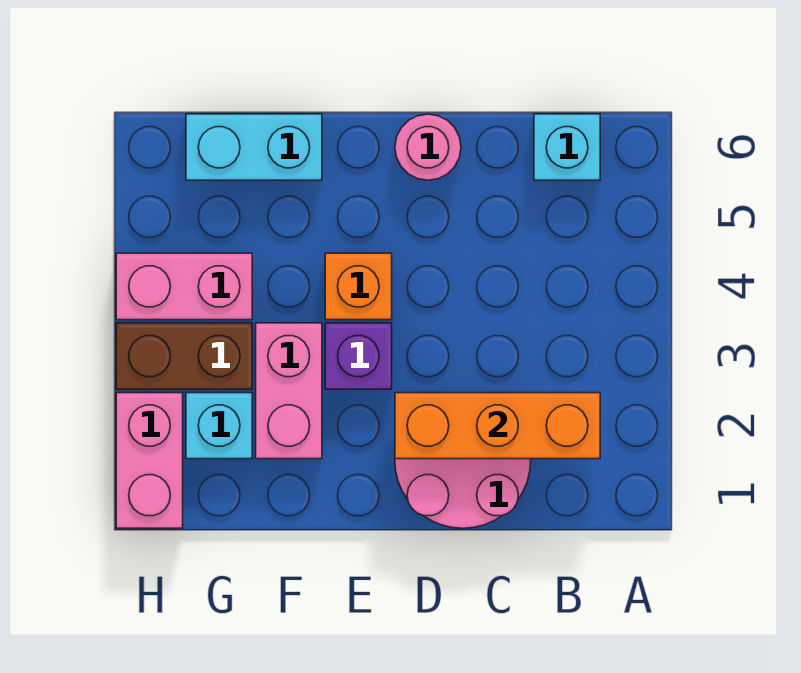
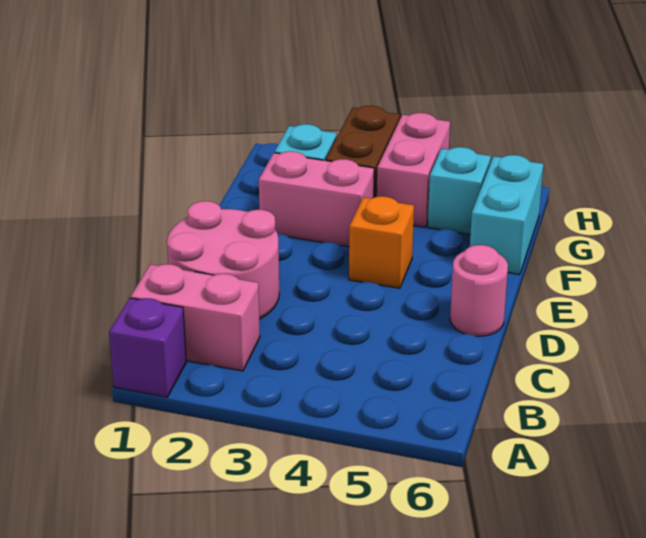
orange brick B2:D2 level 2 -> none
cyan brick B6 level 1 -> cyan brick G5 level 1
purple brick E3 level 1 -> purple brick A1 level 1
pink brick H1:H2 level 1 -> pink brick B1:B2 level 1

